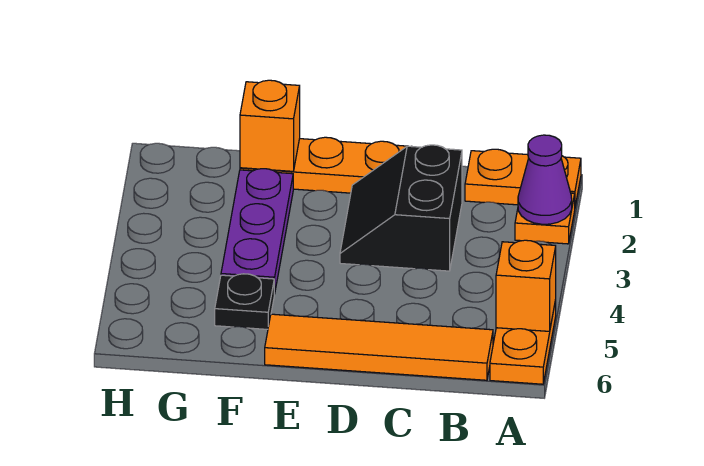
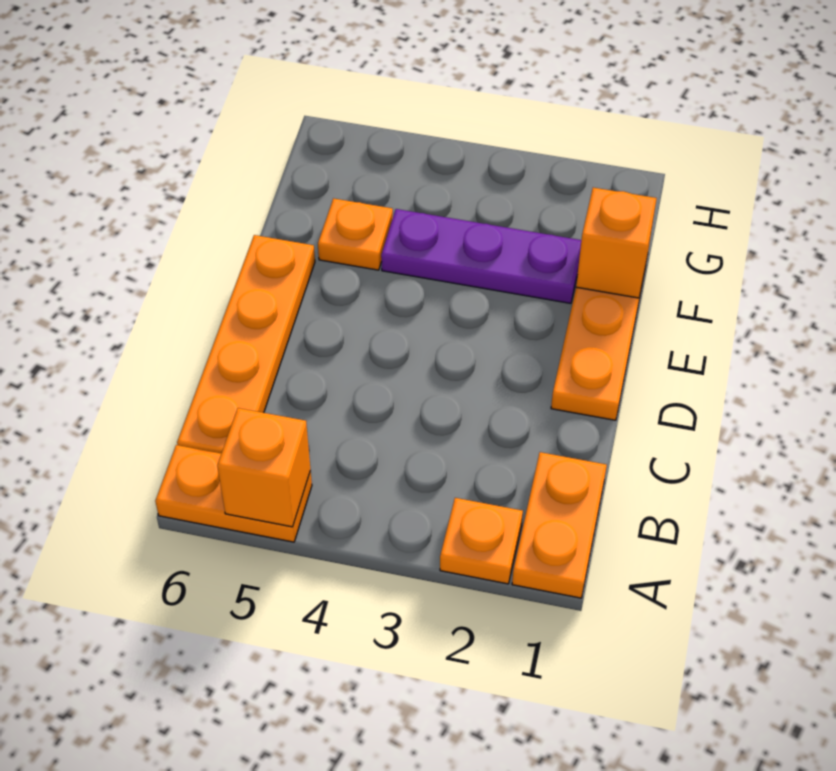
purple cone A2 level 2 -> none
orange tile B6:E6 level 1 -> orange plate B6:E6 level 1
black slope C2:D3 level 1 top C -> none
black plate F5 level 1 -> orange plate F5 level 1

